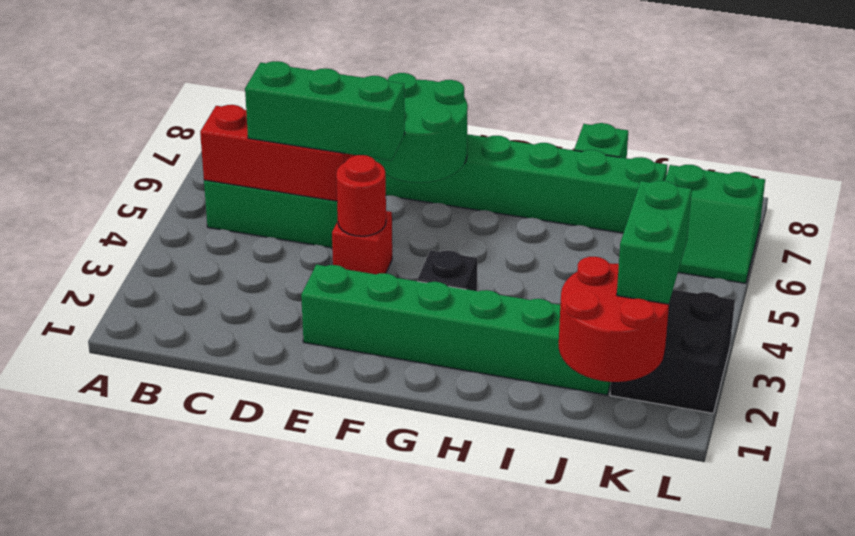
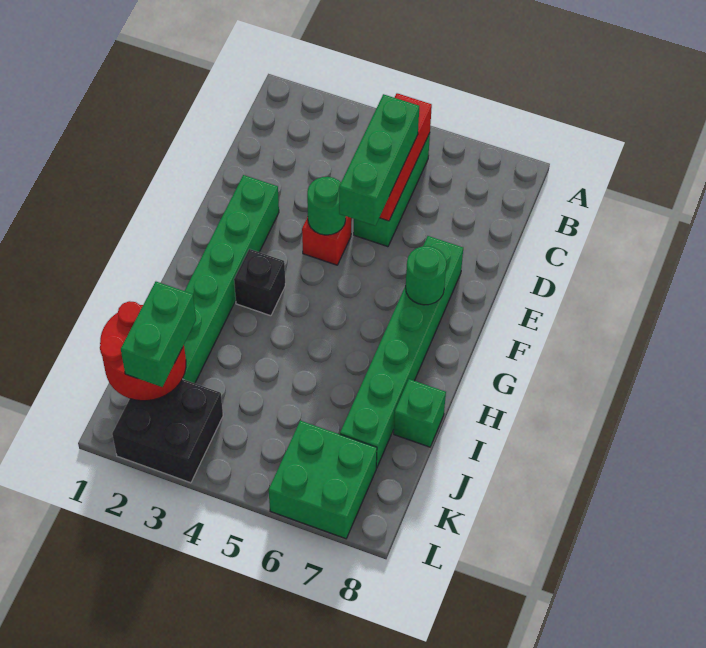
red round brick E4 level 2 -> green round brick E4 level 2
green round brick E6:F7 level 2 -> green round brick F7 level 2
green brick K2:K3 level 3 -> green brick J2:K2 level 3
green slope K6:L7 level 1 top 7 -> green brick K6:L7 level 1

